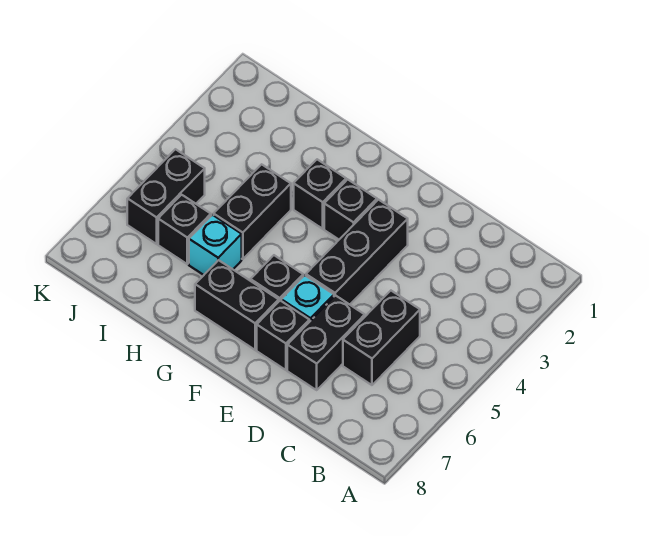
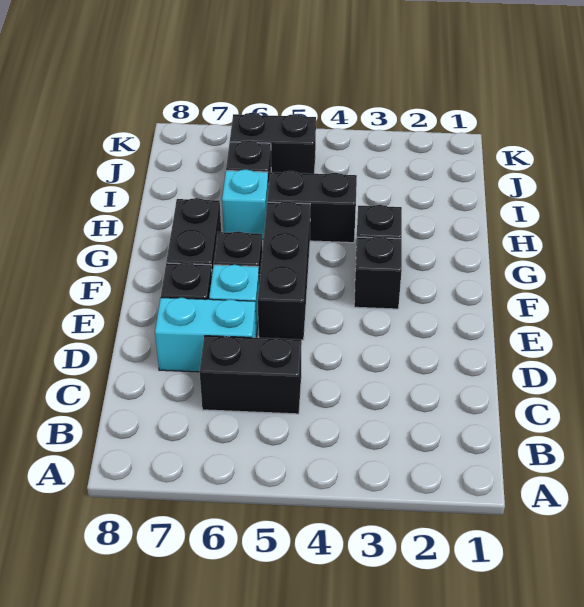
black brick D6:D7 level 1 -> cyan brick D6:D7 level 1
black brick E3:E5 level 1 -> black brick E5:G5 level 1

